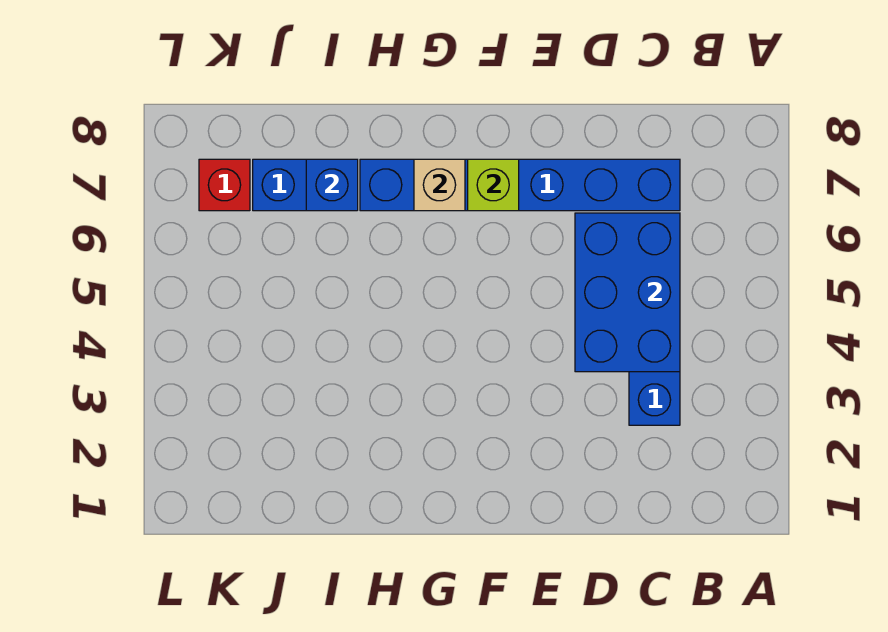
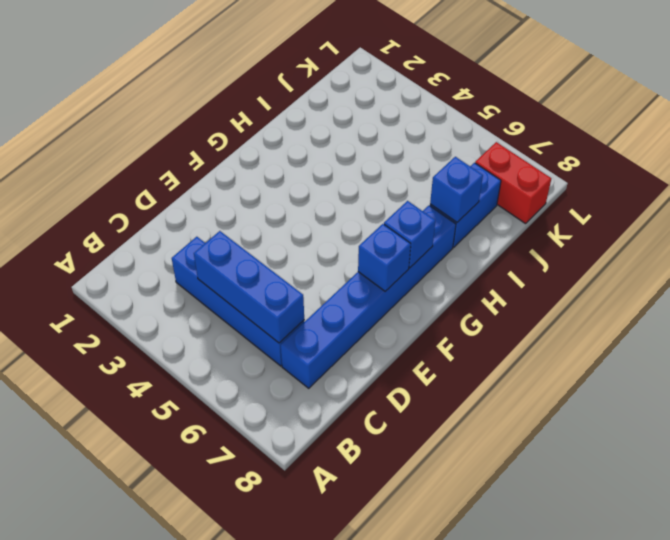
blue brick C4:D6 level 2 -> blue brick C4:C6 level 2
lime brick F7 level 2 -> blue brick F7 level 2
tan brick G7 level 2 -> blue brick G7 level 2
red brick K7 level 1 -> red brick K7:K8 level 1

